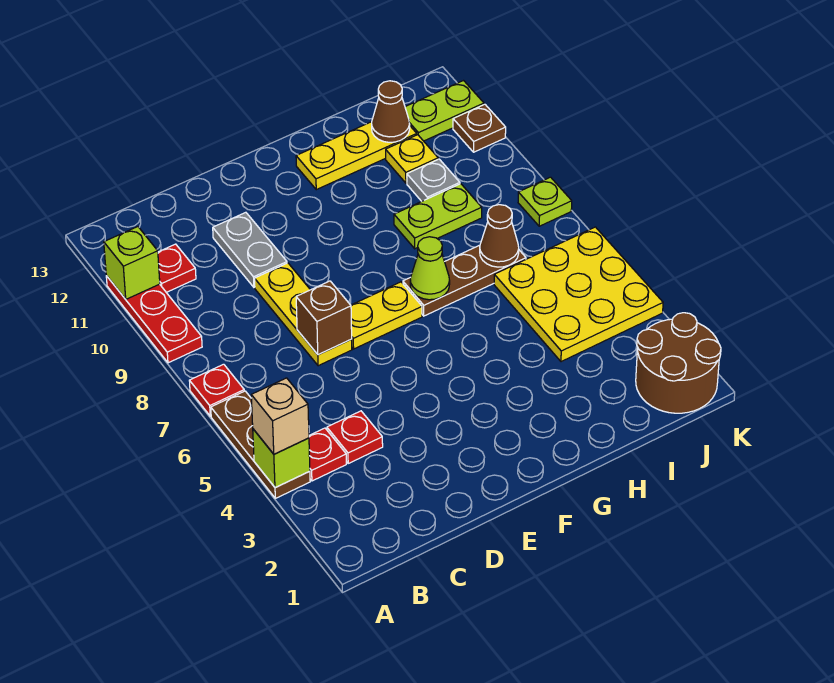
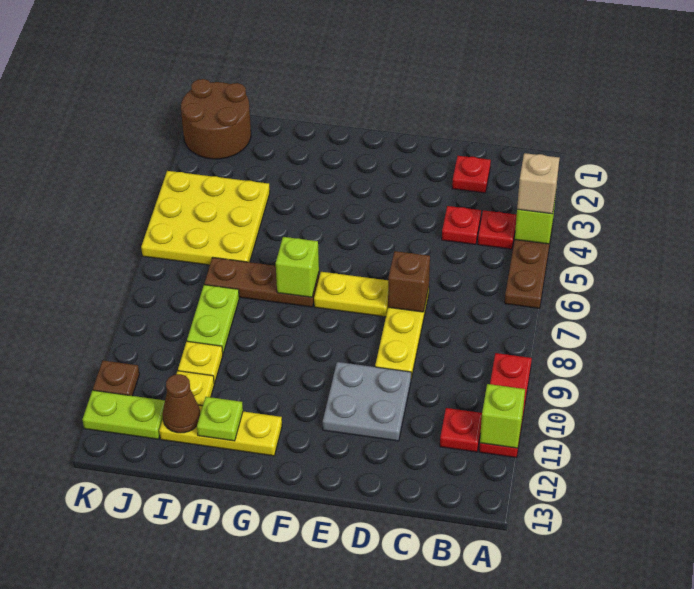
red plate A7 level 1 -> red plate C2 level 1
grey plate D10:D11 level 1 -> grey plate D10:E11 level 1
lime cone G7 level 2 -> lime brick G7 level 2
lime plate H9:I9 level 1 -> lime plate I8:I9 level 1
brown cone I7 level 2 -> none
grey plate I10 level 1 -> yellow plate I10 level 1
lime plate K8 level 1 -> lime plate H12 level 2

